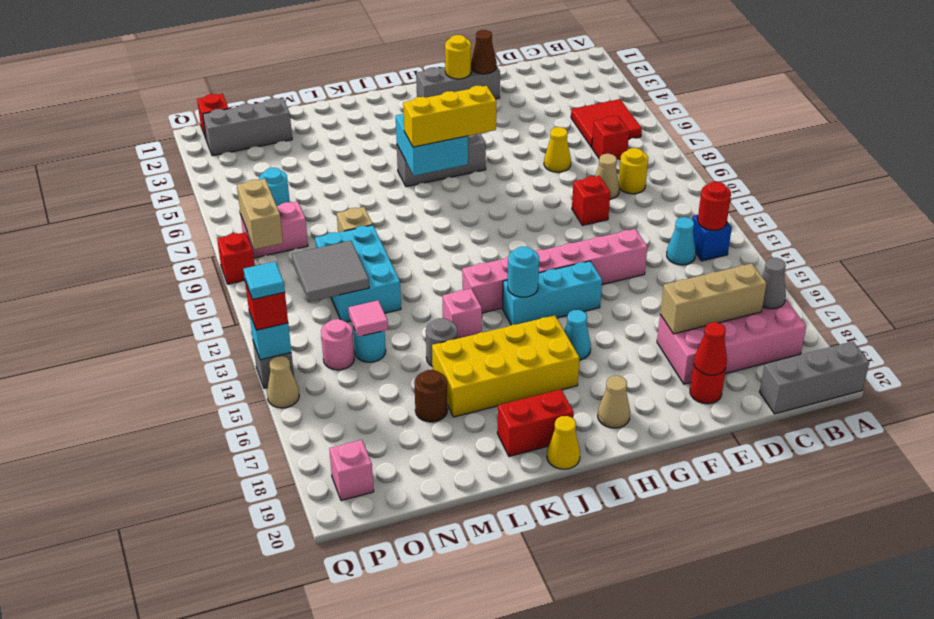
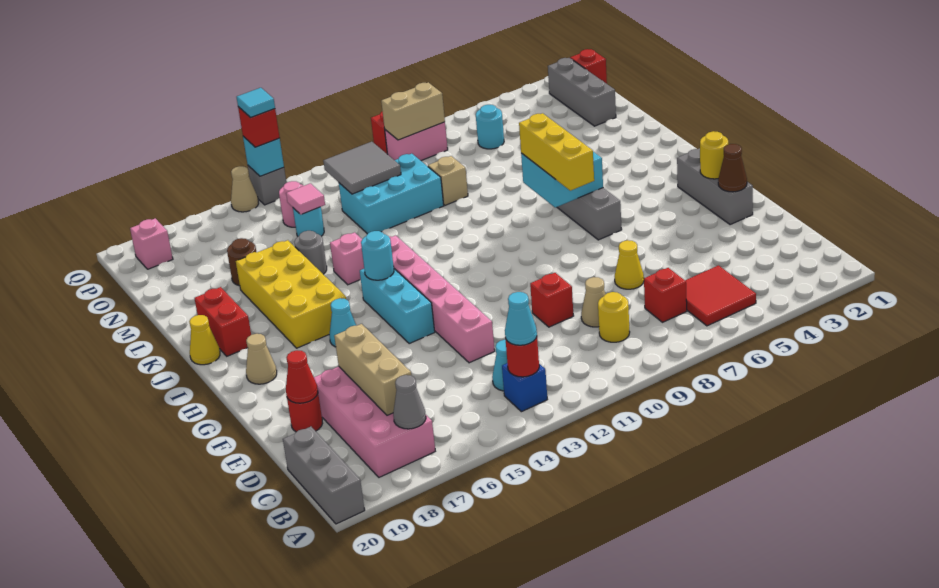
none -> cyan cone B13 level 3
pink brick O8:P8 level 1 -> pink brick P8:P9 level 1

